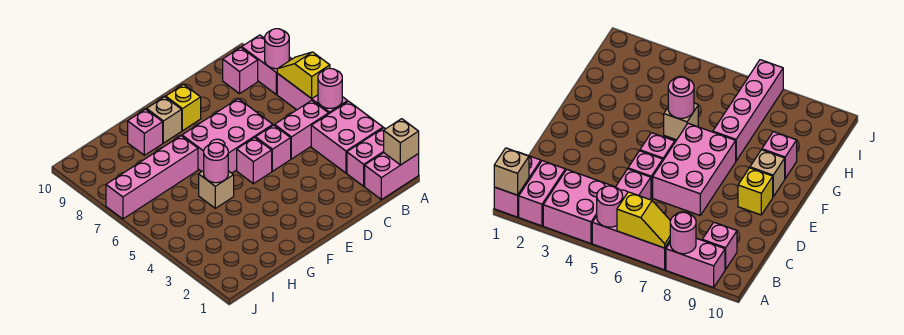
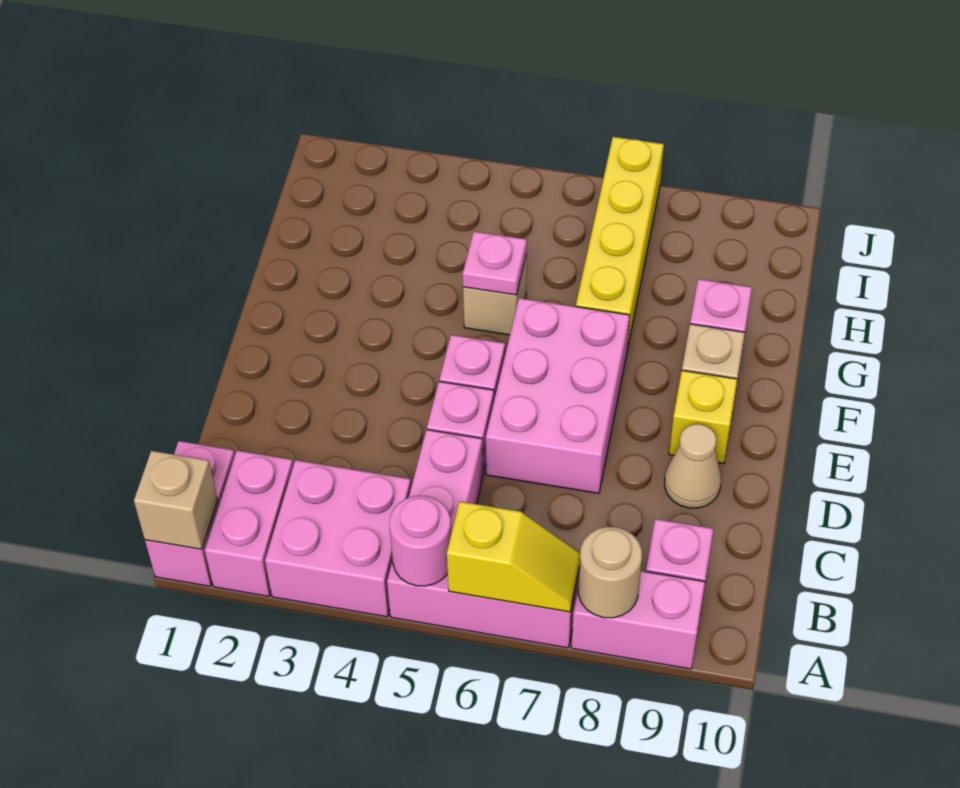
pink round brick A8 level 2 -> tan round brick A8 level 2
none -> tan cone D9 level 1
pink round brick G5 level 2 -> pink plate G5 level 2
pink brick G7:J7 level 1 -> yellow brick G7:J7 level 1

